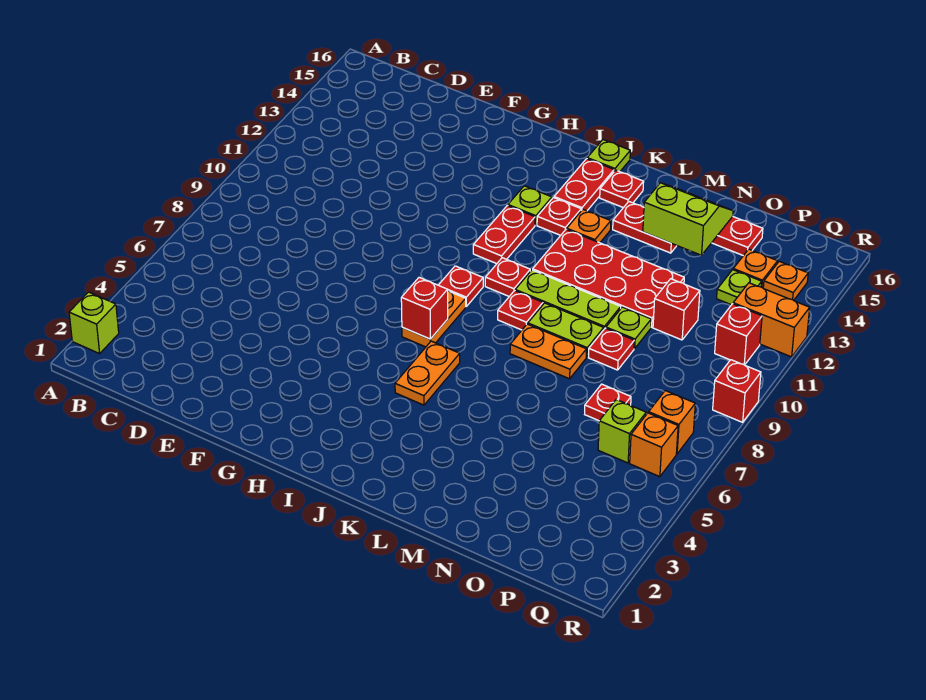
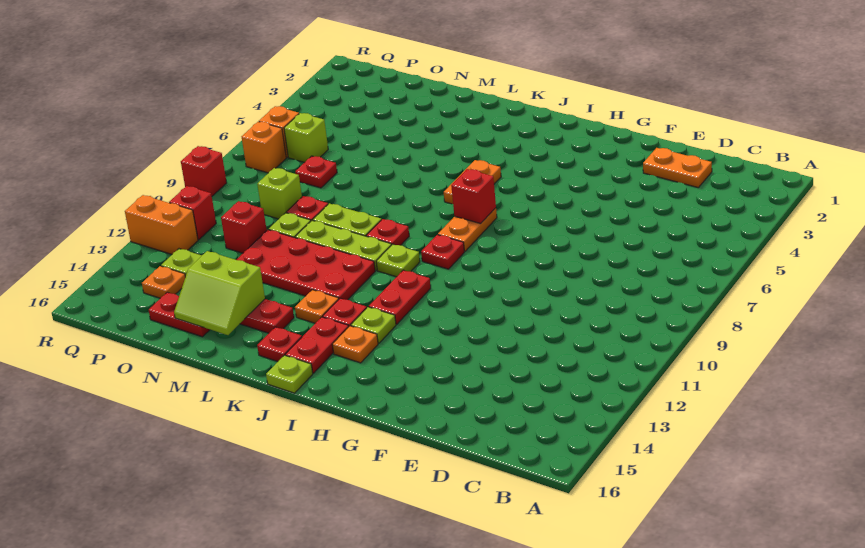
lime brick A2 level 1 -> lime brick O9 level 1
red plate J10 level 1 -> lime plate J10 level 1
orange plate L8:M8 level 1 -> orange plate D2:E2 level 1
orange plate Q14 level 1 -> orange plate I14 level 1

